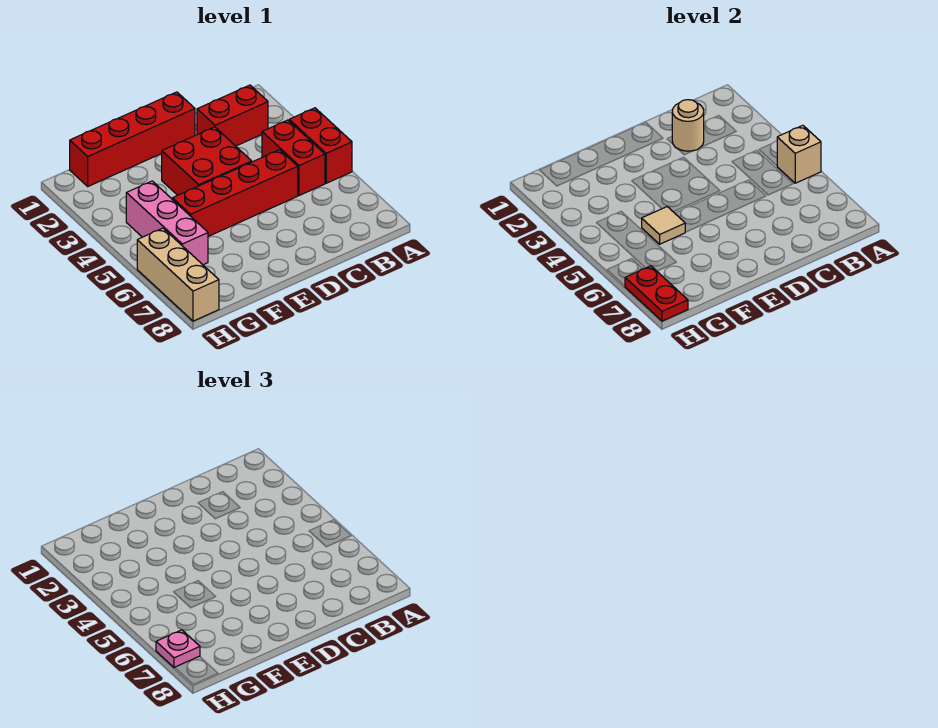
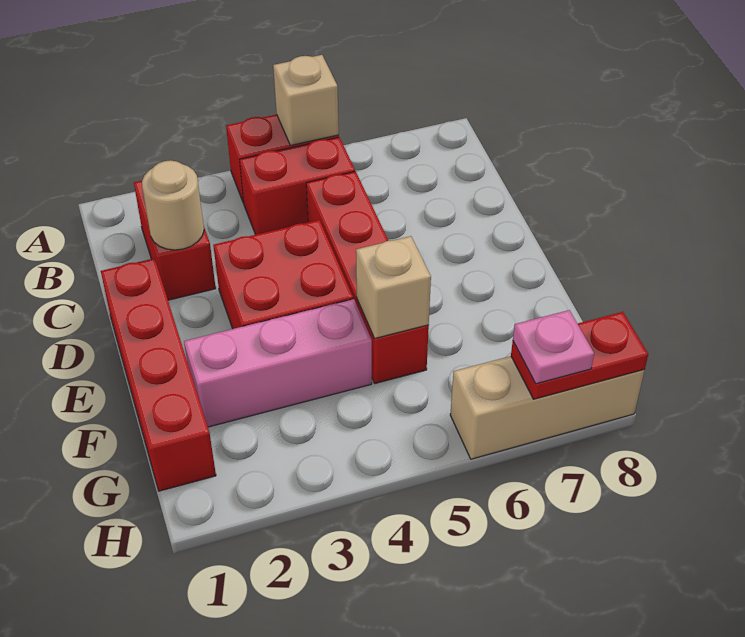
tan tile F5 level 2 -> tan brick F5 level 2
pink brick G4:G6 level 1 -> pink brick F2:F4 level 1

